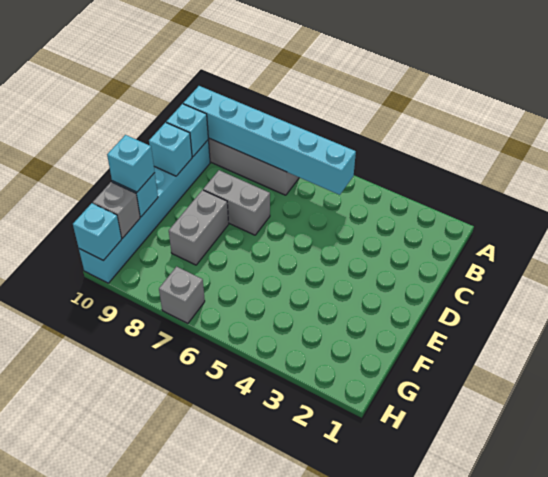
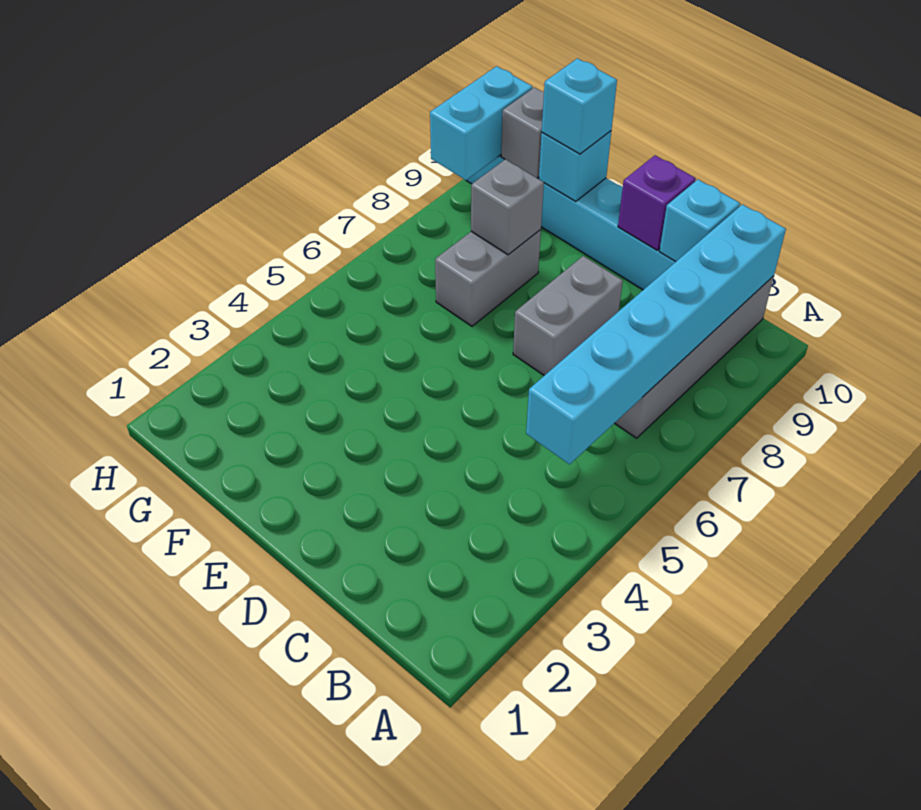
cyan brick D10 level 2 -> purple brick D10 level 2
grey brick E8:F8 level 1 -> grey brick F7:F8 level 1
grey brick H7 level 1 -> grey brick F8 level 2
cyan brick H10 level 2 -> cyan brick H9:H10 level 2

